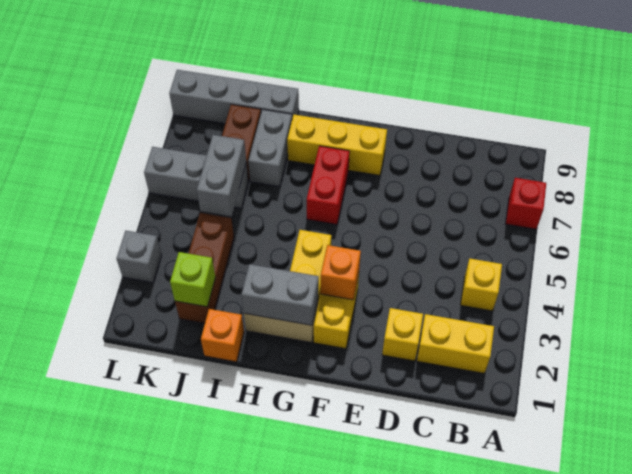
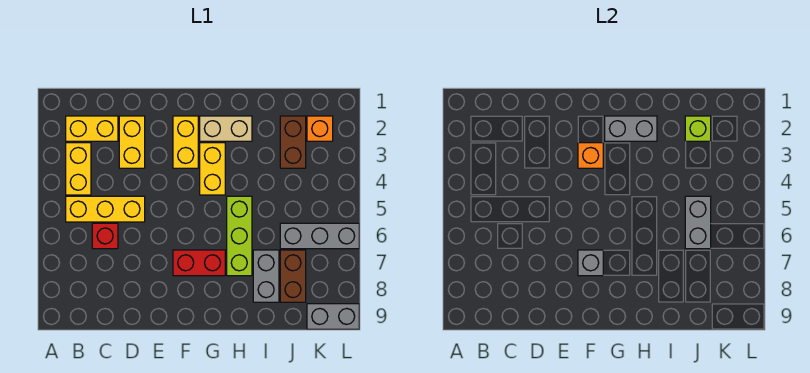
red brick A7 level 1 -> red brick C6 level 1
yellow brick B4 level 1 -> yellow brick B3:B4 level 1
yellow brick D2 level 1 -> yellow brick D2:D3 level 1
yellow brick F8:H8 level 1 -> yellow brick B5:D5 level 1
red brick G6:G7 level 1 -> red brick F7:G7 level 1
none -> lime brick H5:H7 level 1
orange brick I1 level 1 -> orange brick K2 level 1
grey brick I9:L9 level 1 -> grey brick K9:L9 level 1
brown brick J2:J4 level 1 -> brown brick J2:J3 level 1
grey brick L3 level 1 -> grey brick F7 level 2

